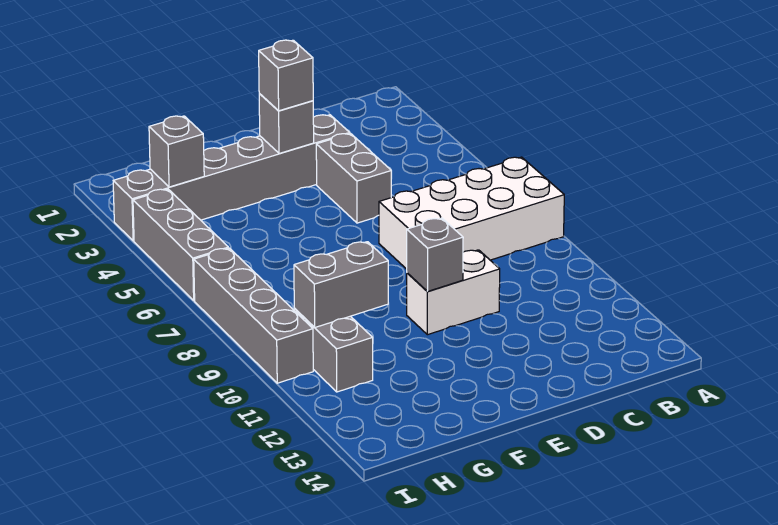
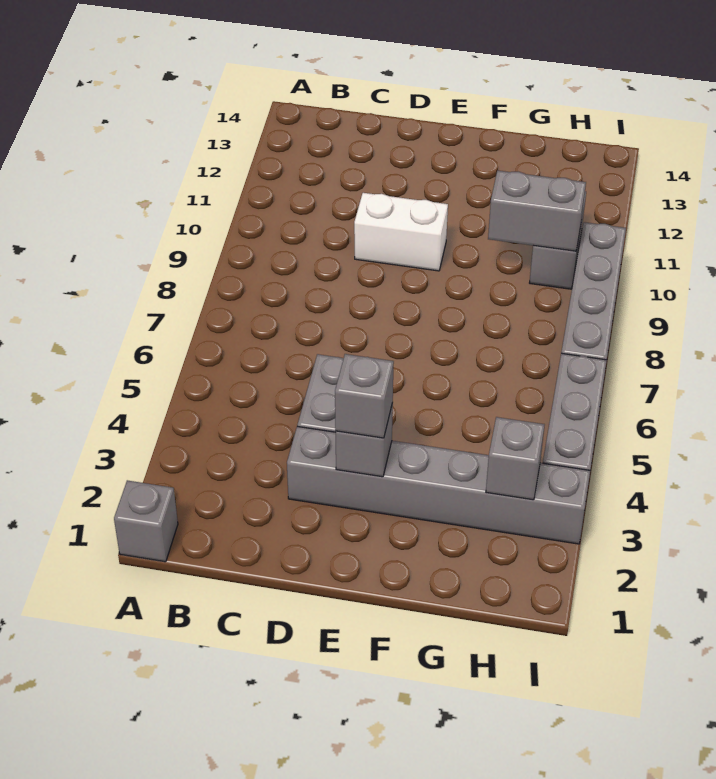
white brick A7:D8 level 1 -> none
grey brick E10 level 2 -> grey brick A1 level 1

